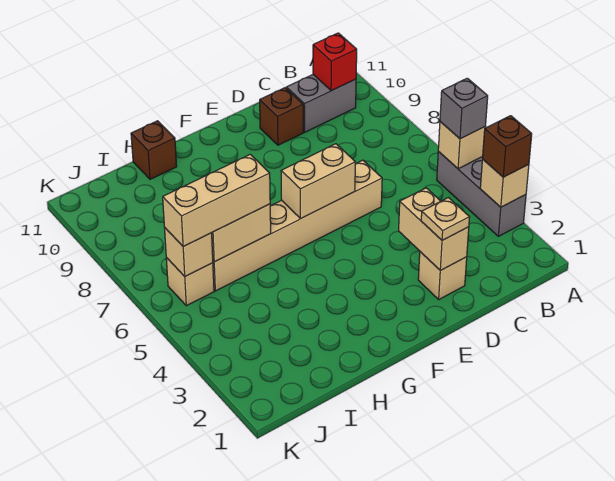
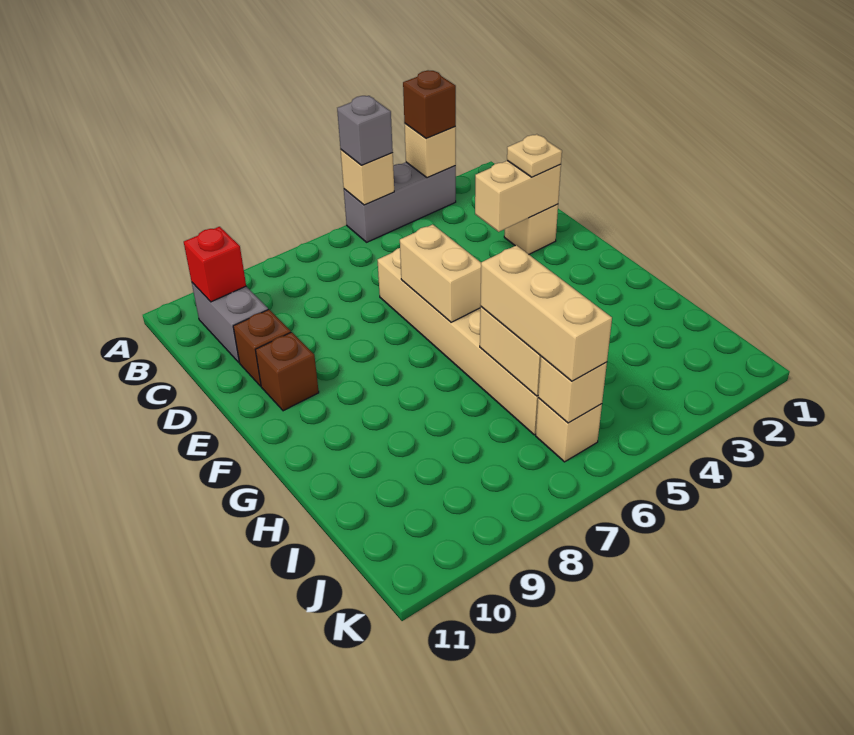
brown brick H11 level 1 -> brown brick E10 level 1

